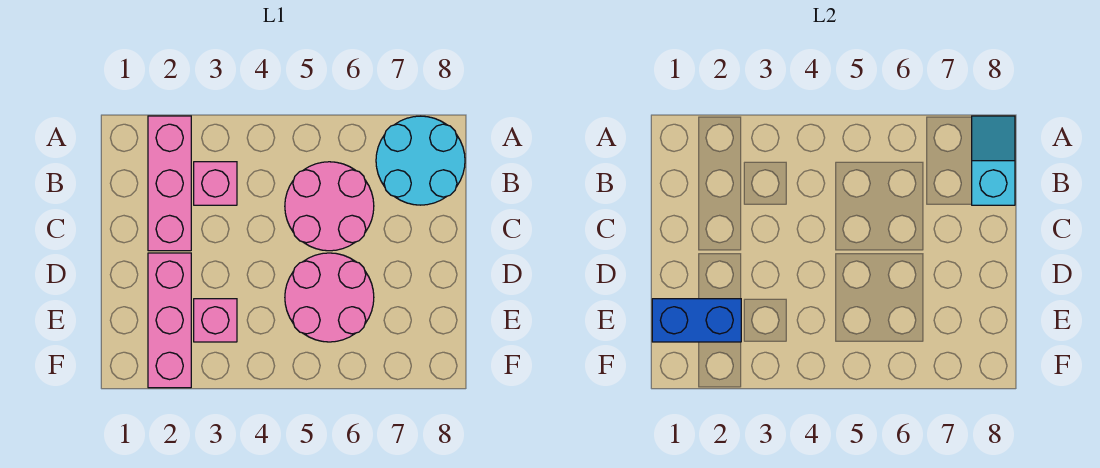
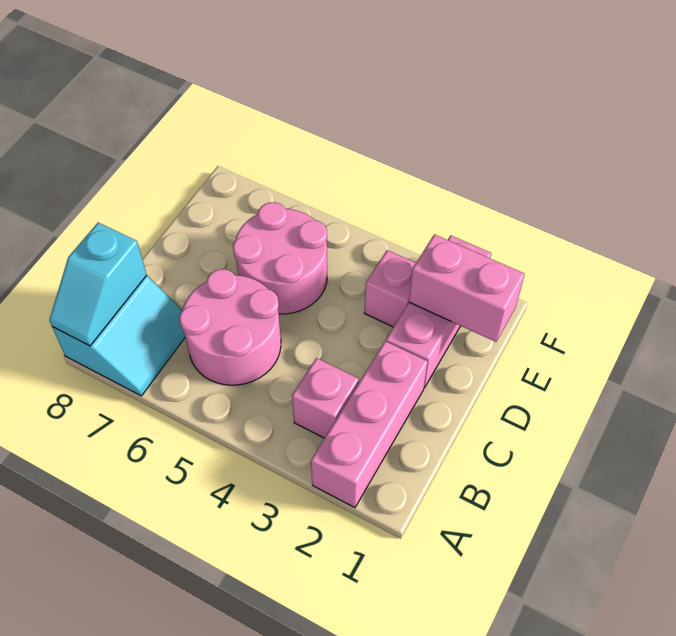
cyan round brick A7:B8 level 1 -> cyan slope A7:B8 level 1 top 8
blue brick E1:E2 level 2 -> pink brick E1:E2 level 2

